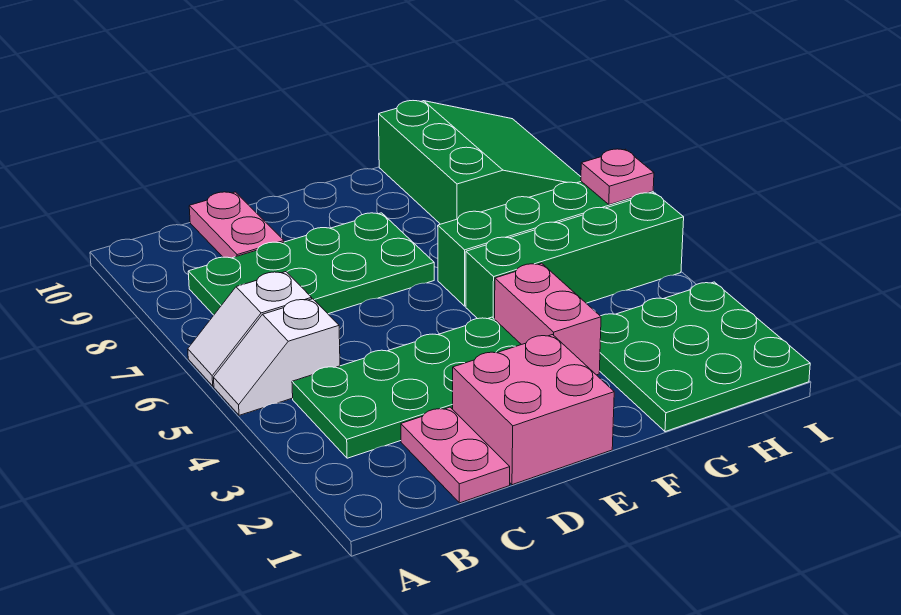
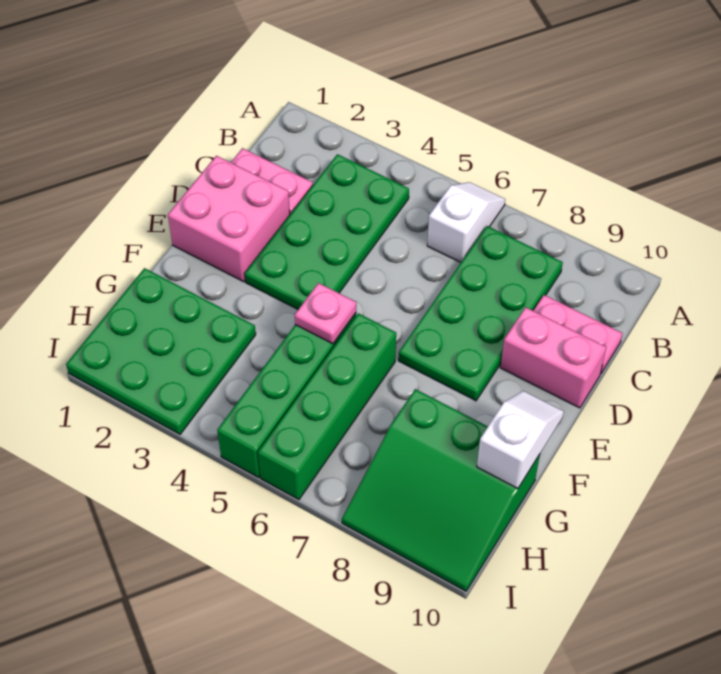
white slope A5:B5 level 1 top B -> white slope F10:G10 level 2 top G
pink brick F3:F4 level 1 -> pink brick D9:D10 level 1
pink plate I6 level 2 -> pink plate F5 level 2

